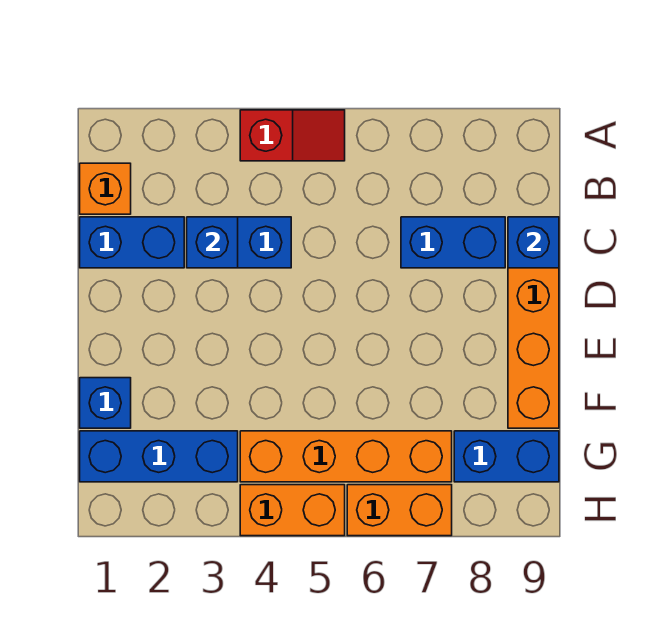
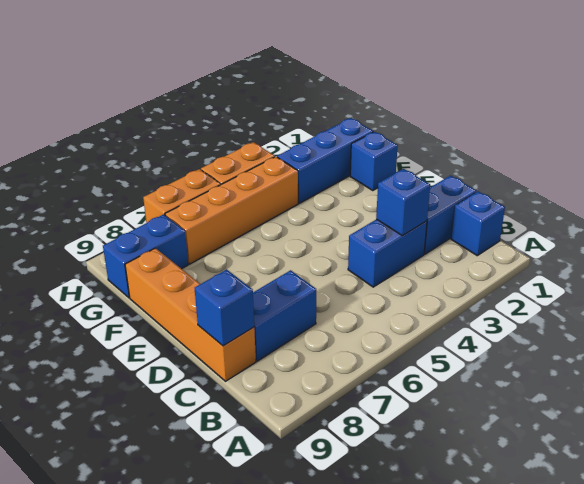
red slope A4:A5 level 1 top 4 -> none
orange brick B1 level 1 -> blue brick B1 level 1

